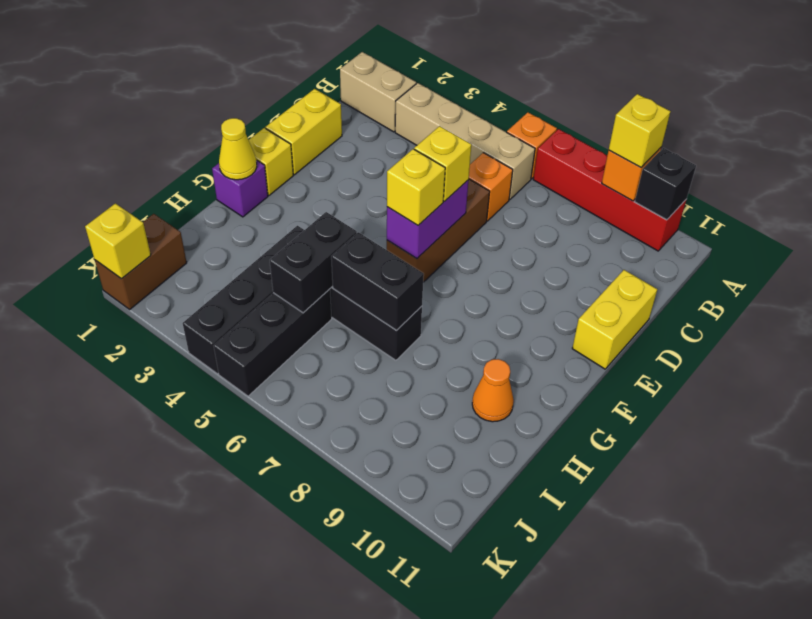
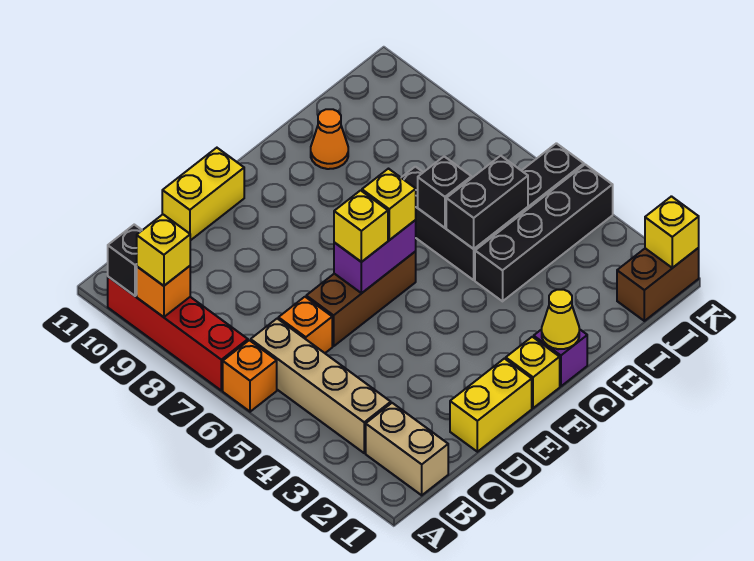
black brick H6:H7 level 2 -> black brick H6 level 2

